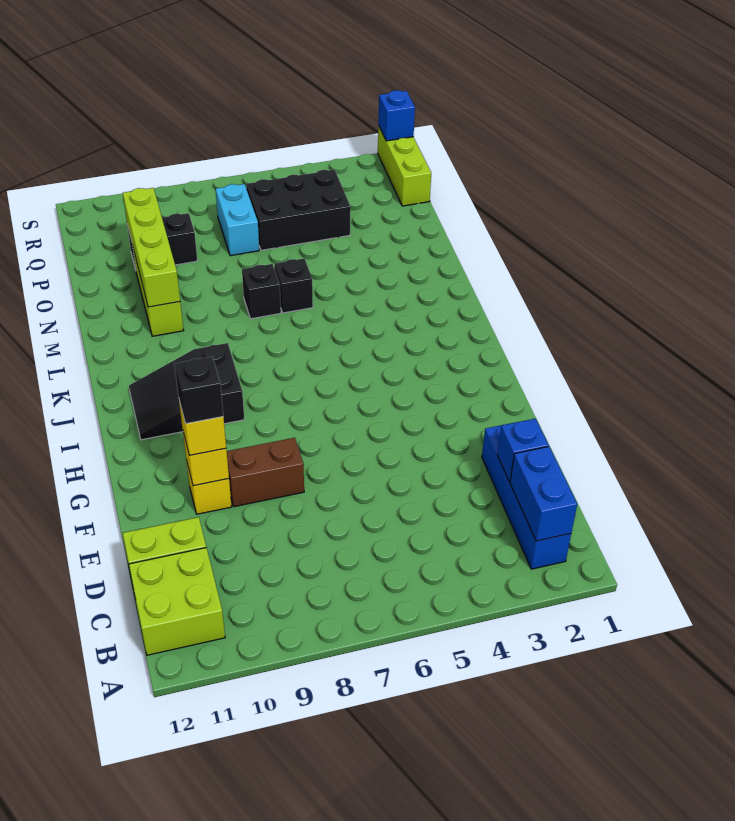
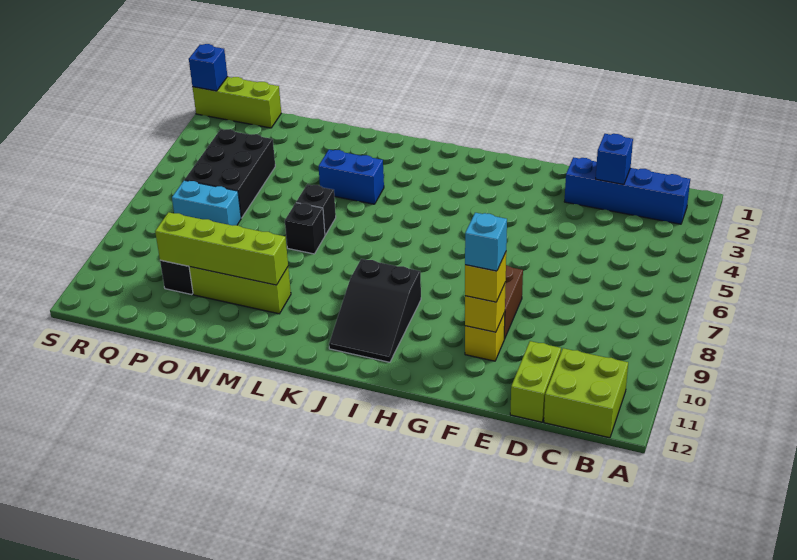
blue brick B2:C2 level 2 -> blue brick L4:M4 level 1
black brick F10 level 4 -> cyan brick F10 level 4

